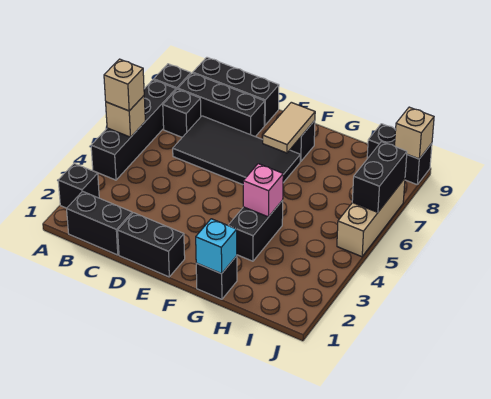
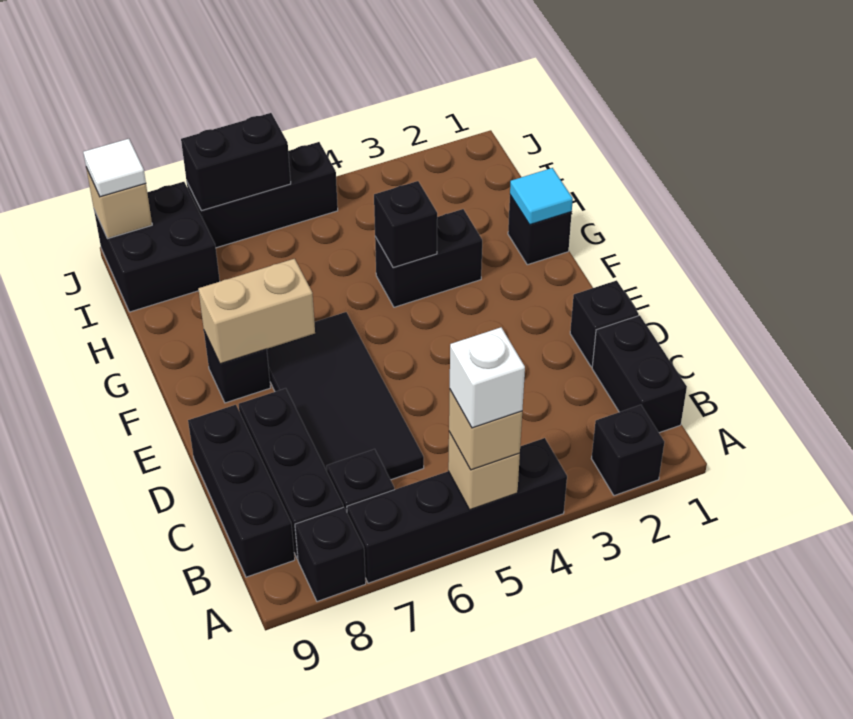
none -> white brick A5 level 4
black brick D1:E1 level 1 -> black brick D1 level 1
tan tile F7:F8 level 2 -> tan brick F7:F8 level 2
cyan brick G1 level 2 -> cyan tile G1 level 2
pink brick G4 level 2 -> black brick G4 level 2
black brick I9:J9 level 1 -> black brick I8:J9 level 1
tan brick J5:J7 level 1 -> black brick J5:J7 level 1
none -> white tile J9 level 3

